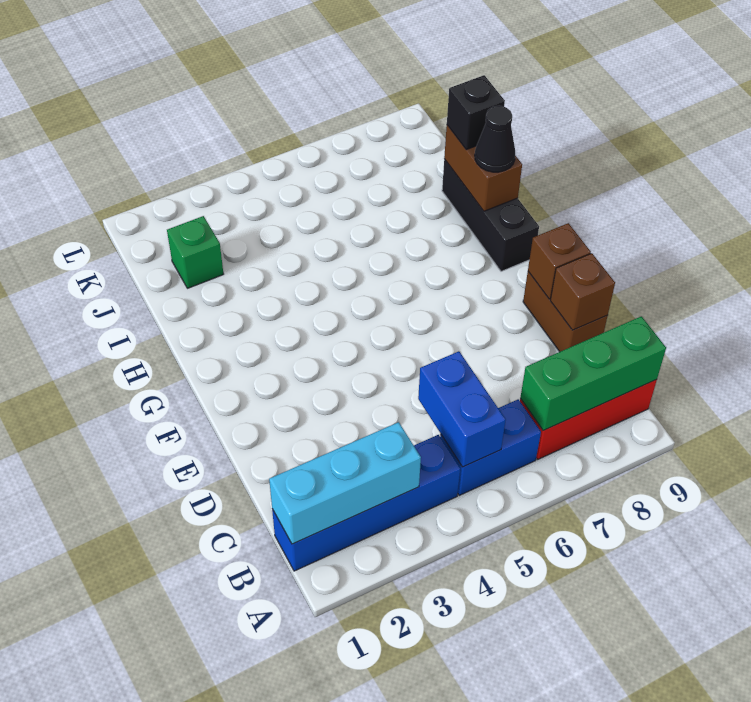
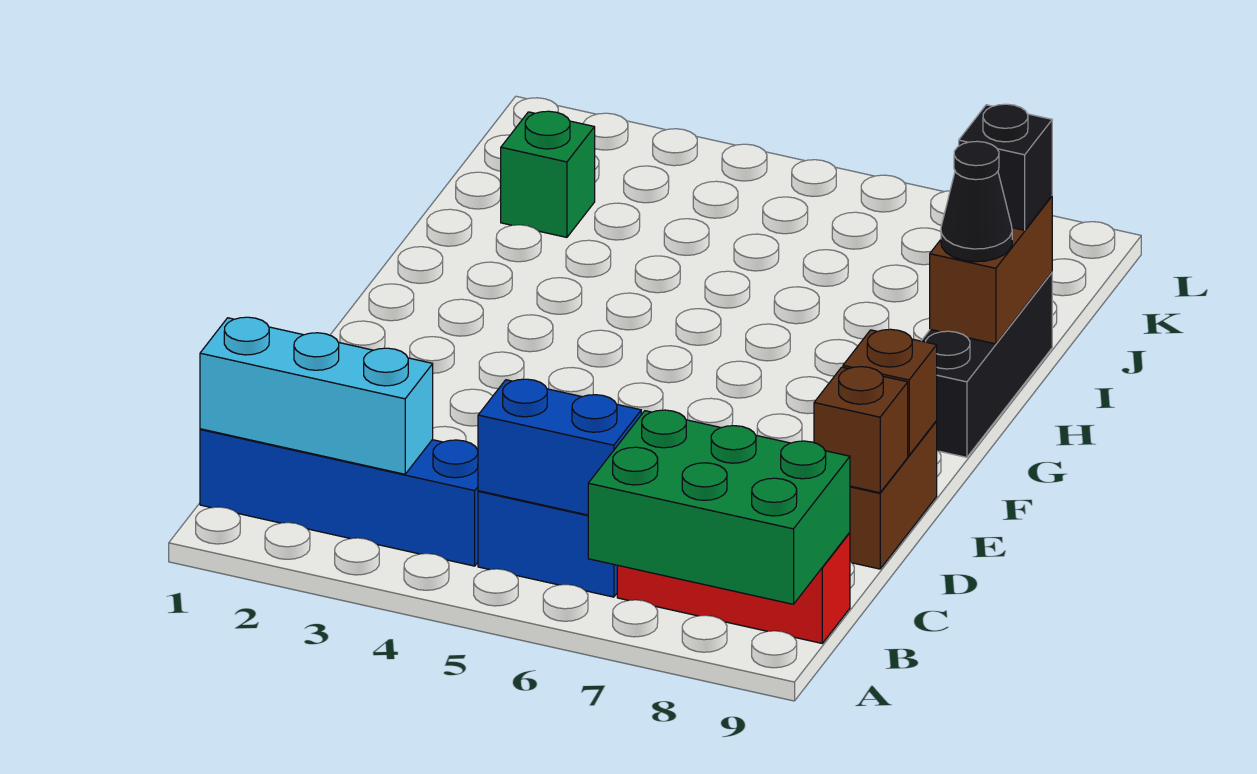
blue brick B5:C5 level 2 -> blue brick B5:B6 level 2
green brick B7:B9 level 2 -> green brick A7:B9 level 2

